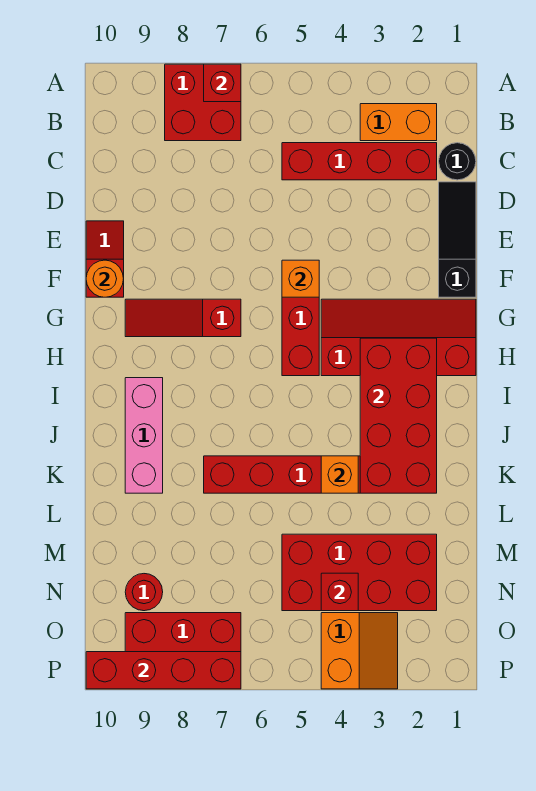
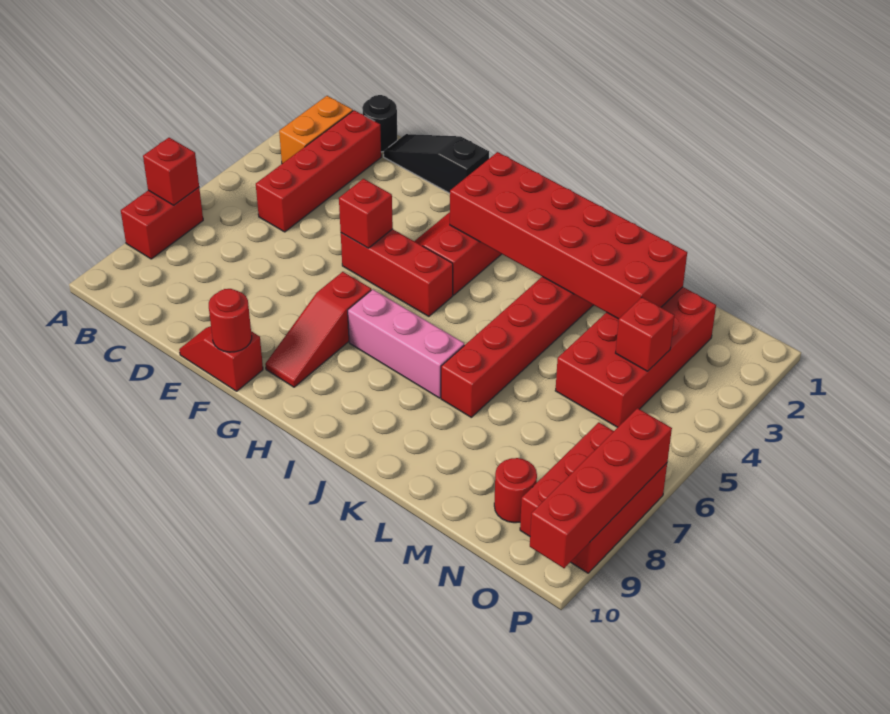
red brick A7:B8 level 1 -> red brick A7:A8 level 1
orange brick F5 level 2 -> red brick F5 level 2
orange round brick F10 level 2 -> red round brick F10 level 2
red brick H2:K3 level 2 -> red brick H2:M3 level 2
pink brick I9:K9 level 1 -> pink brick H7:J7 level 1
orange brick K4 level 2 -> none
orange slope O3:P4 level 1 top 4 -> none

